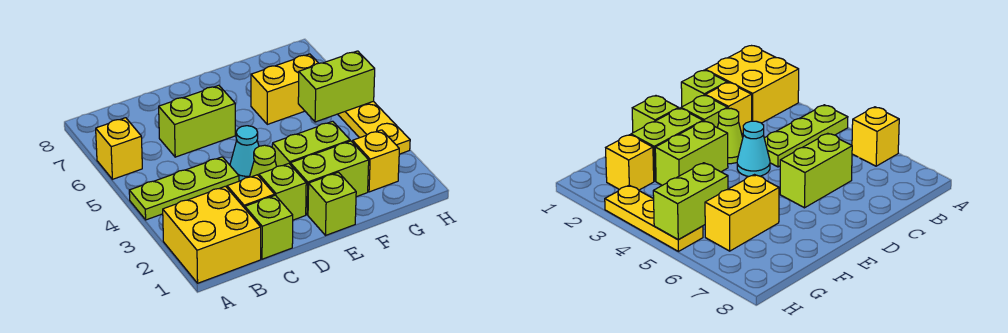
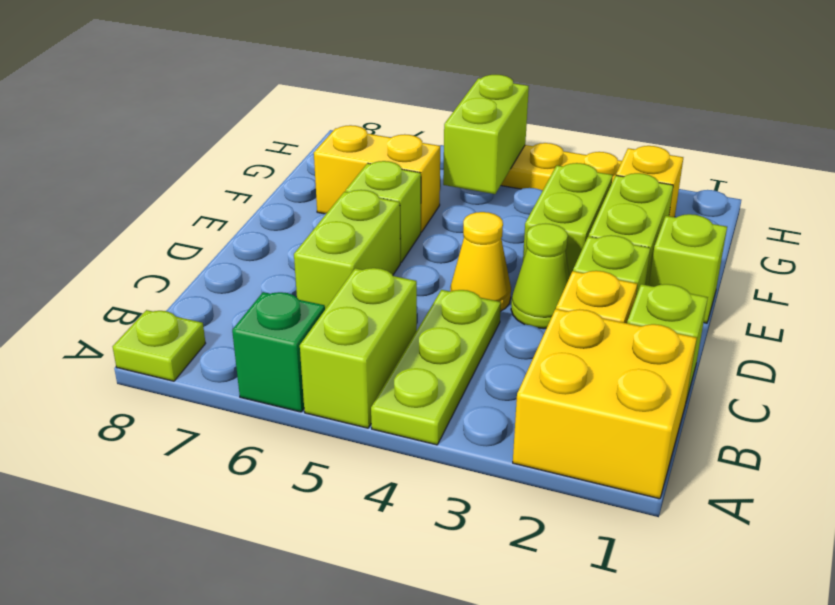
none -> lime brick A5:B5 level 1
yellow brick A6 level 1 -> green brick A6 level 1
none -> lime plate A8 level 1
cyan cone D4 level 1 -> yellow cone D4 level 1
none -> lime brick E6 level 1
yellow brick F6:G6 level 1 -> yellow brick F6:F7 level 1

